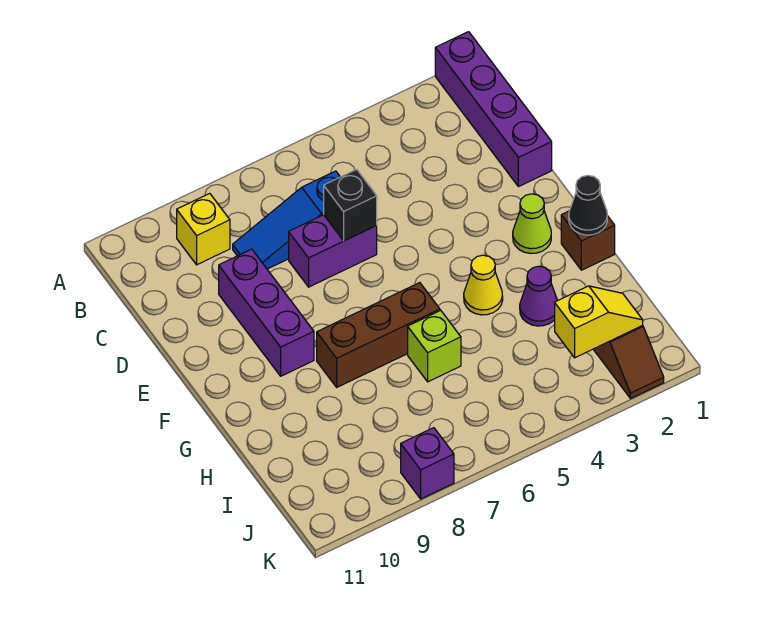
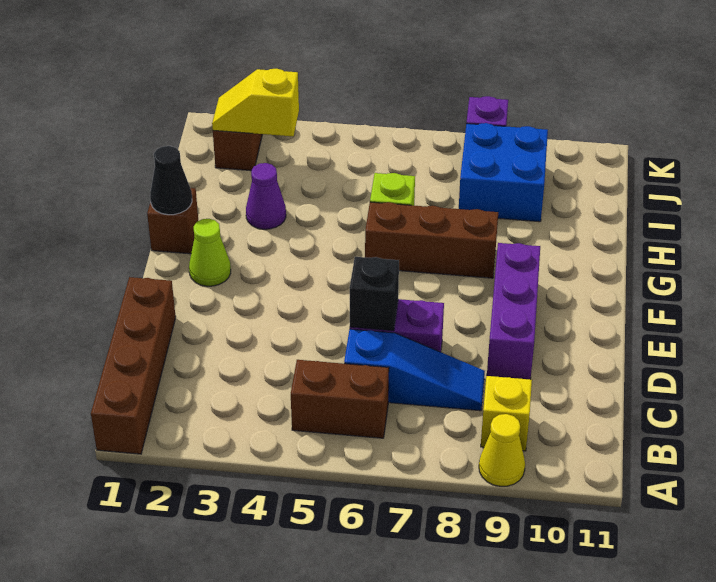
purple brick A1:D1 level 1 -> brown brick A1:D1 level 1
none -> brown brick B5:B6 level 1
yellow cone G4 level 1 -> yellow cone A9 level 1
none -> blue brick I8:J9 level 1

